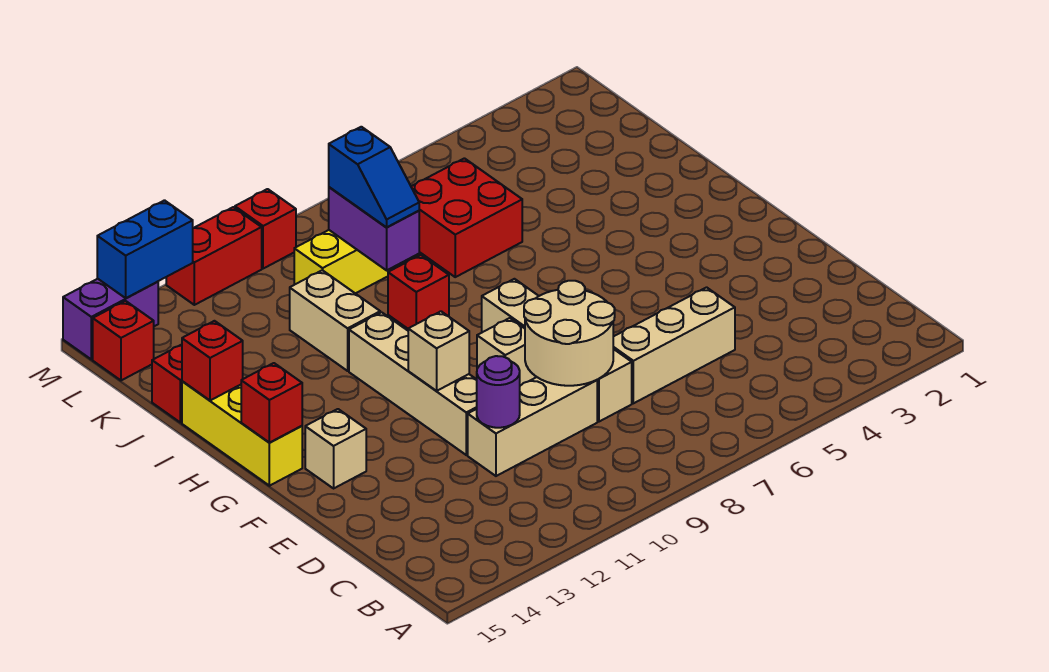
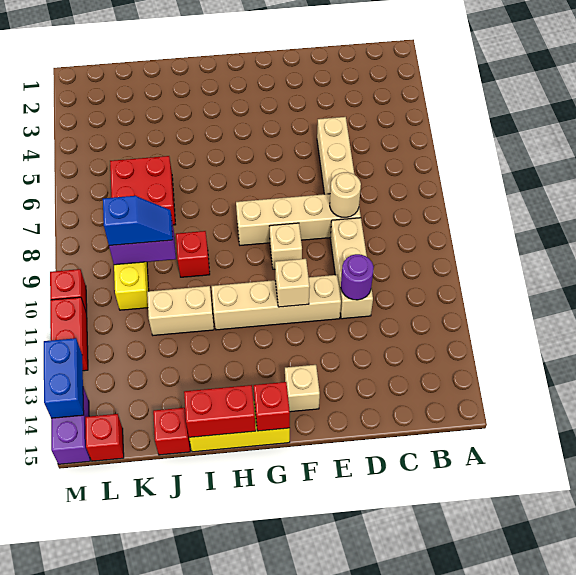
tan round brick D8:E9 level 2 -> tan round brick D8 level 2
red brick I15 level 2 -> red brick H15:I15 level 2

